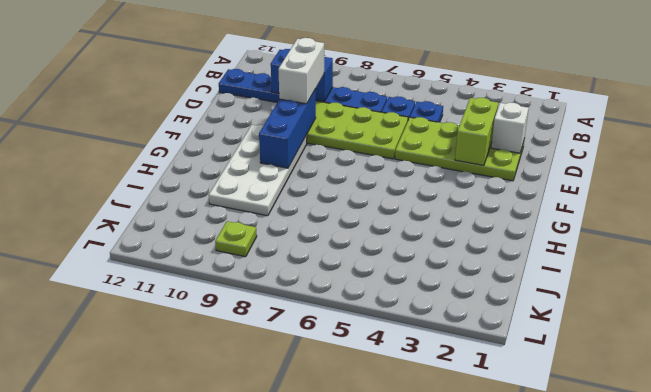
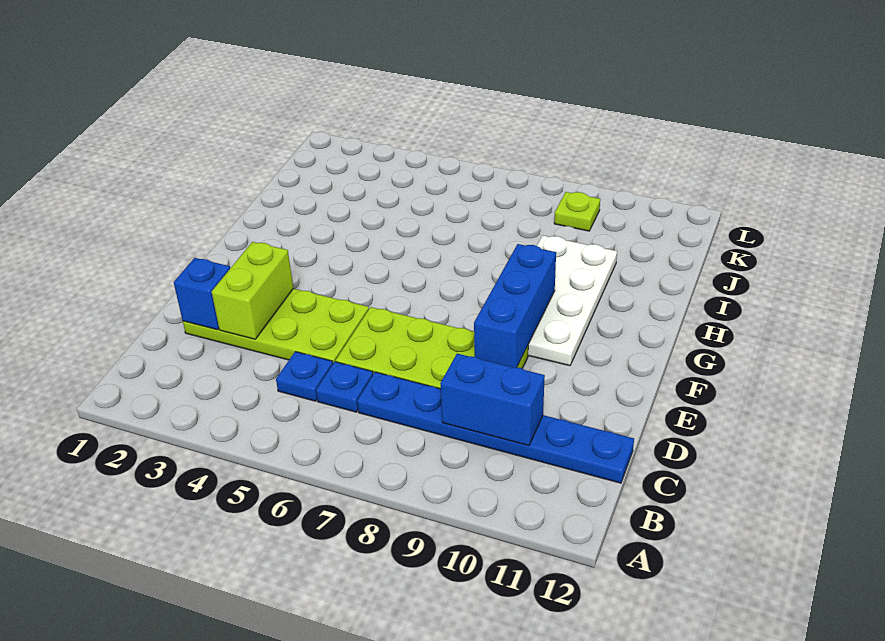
white brick D2 level 2 -> blue brick D2 level 2
white brick D9:E9 level 3 -> none

